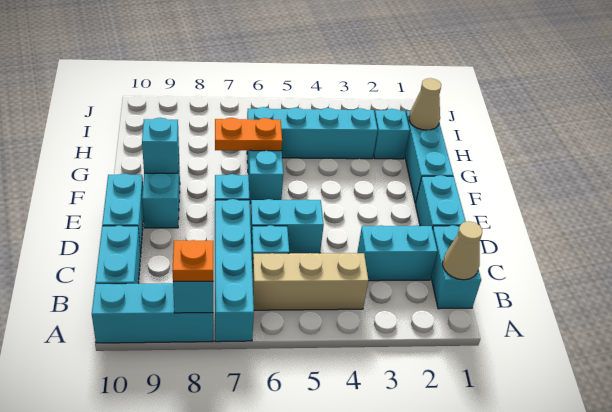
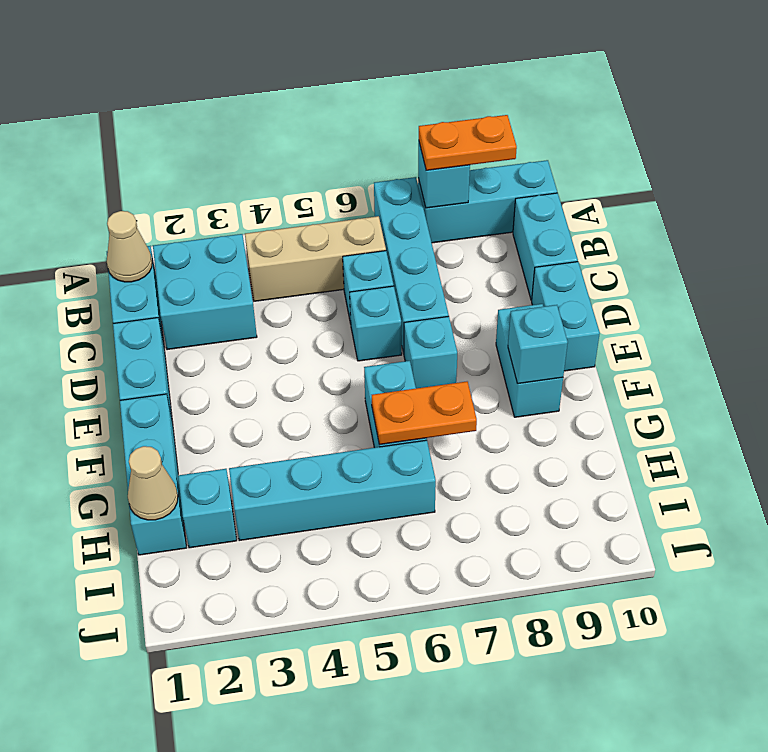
orange plate A8 level 3 -> orange plate A8:A9 level 3
cyan brick C2:C3 level 1 -> cyan brick B2:C3 level 1
cyan brick D5:D6 level 1 -> cyan brick D6 level 1

